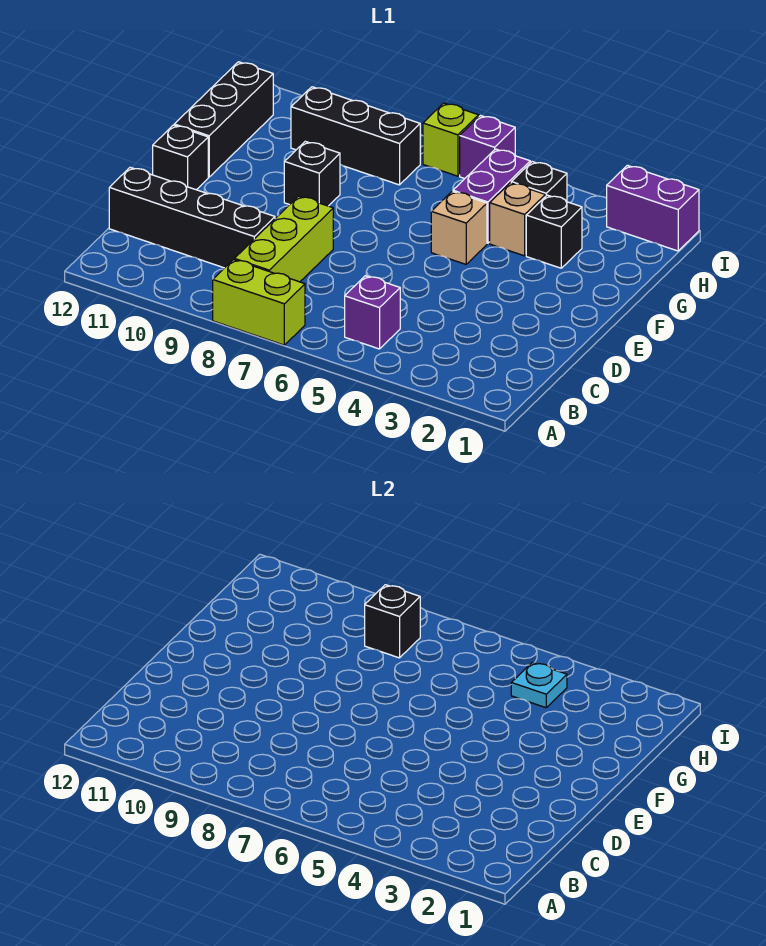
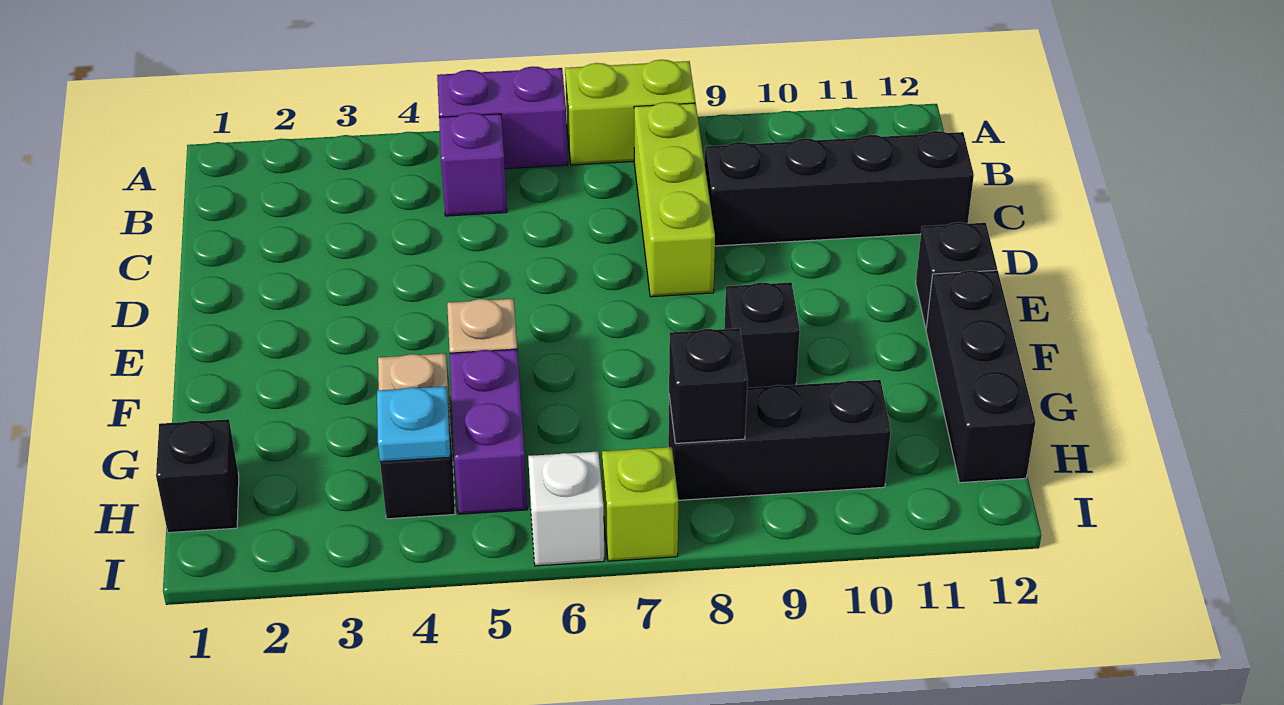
black brick G3 level 1 -> black brick H1 level 1
purple brick I1:I2 level 1 -> purple brick A5:A6 level 1
purple brick I6 level 1 -> white brick I6 level 1

